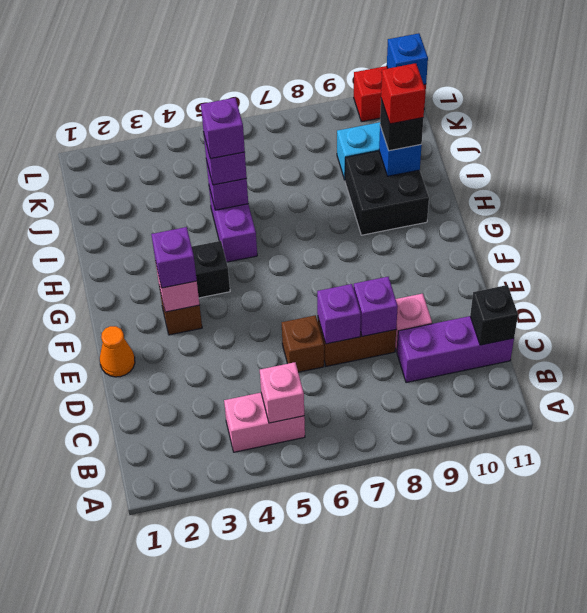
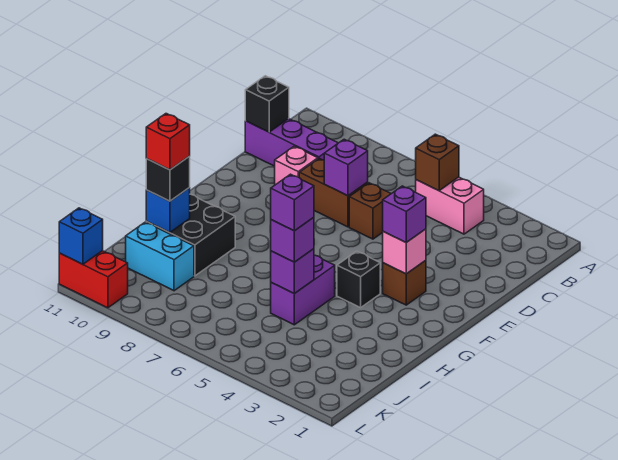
pink brick B5 level 2 -> brown brick B5 level 2
purple brick D8 level 2 -> none
orange cone E1 level 1 -> none

